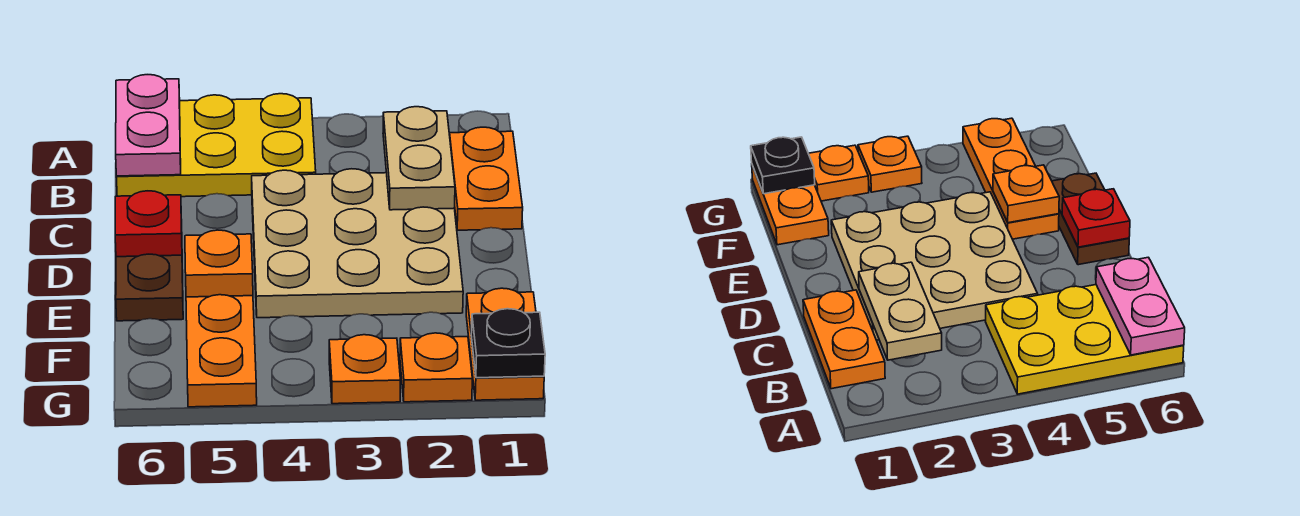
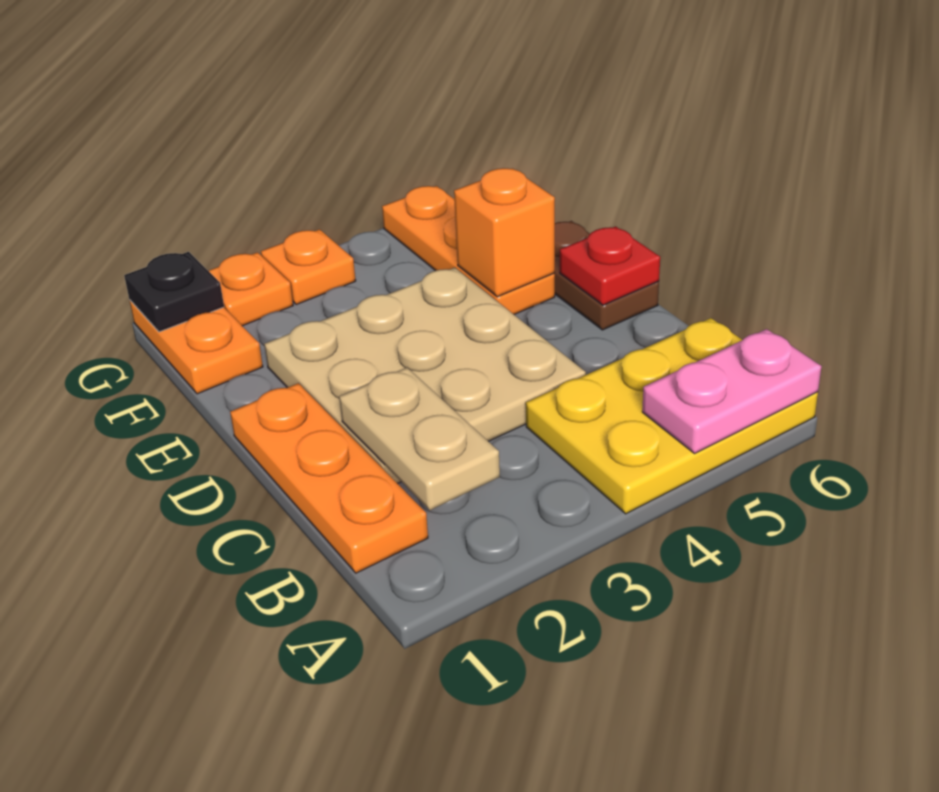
pink plate A6:B6 level 2 -> pink plate A5:A6 level 2
orange plate B1:C1 level 1 -> orange plate B1:D1 level 1
orange plate E5 level 2 -> orange brick E5 level 2

